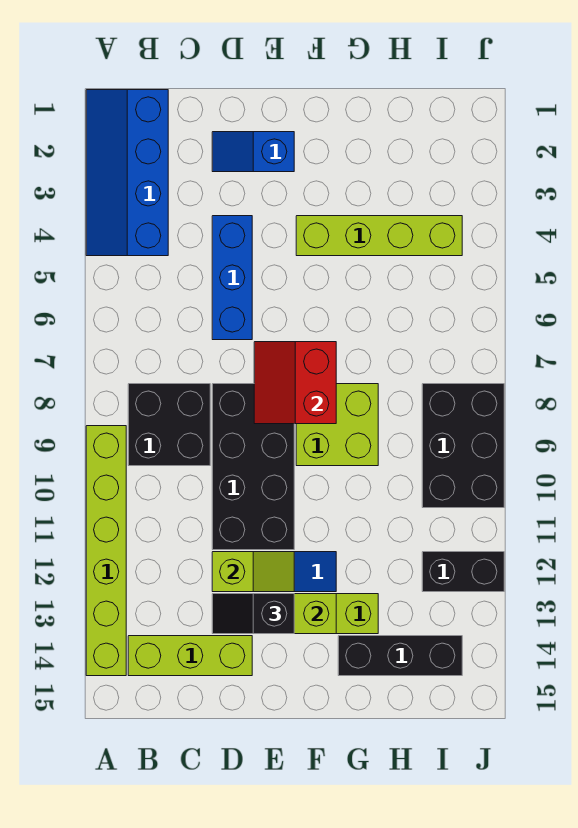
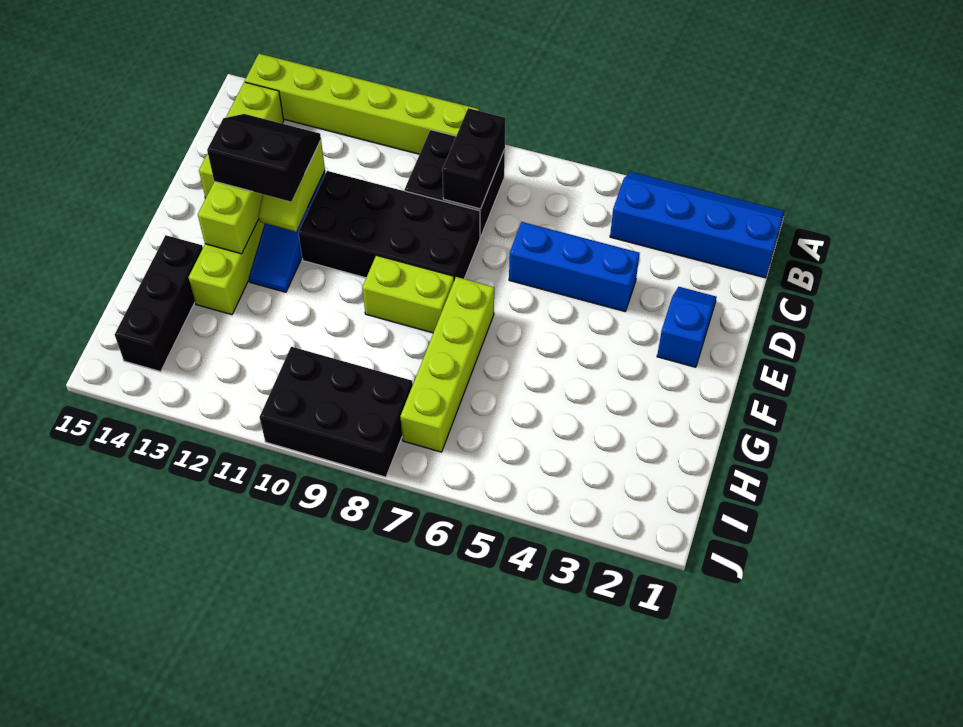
black slope D13:E13 level 3 top E -> black slope D12:E13 level 3 top E
red slope E7:F8 level 2 top F -> none
lime brick F4:I4 level 1 -> lime brick F7:I7 level 1
lime brick F8:G9 level 1 -> lime brick F8:F9 level 1
black brick I12:J12 level 1 -> black brick B8:C8 level 2

